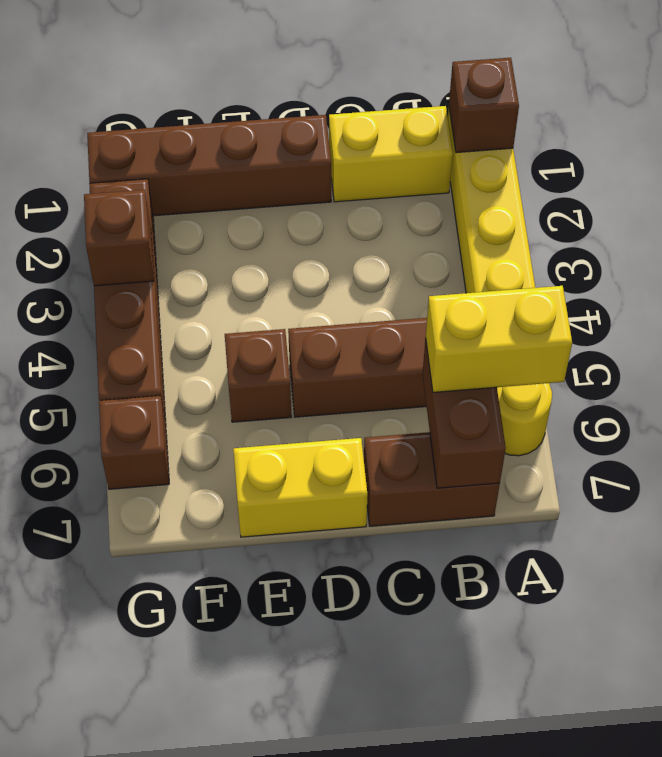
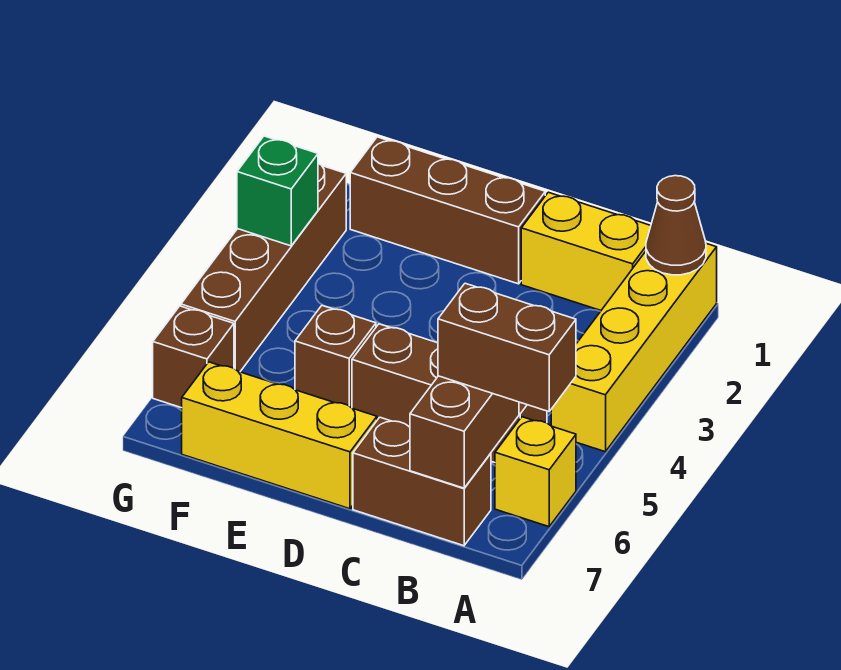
brown brick A1 level 2 -> brown cone A1 level 2
yellow round brick A6 level 1 -> yellow brick A6 level 1
yellow brick A6:B6 level 3 -> brown brick A6:B6 level 3
brown brick D1:G1 level 1 -> brown brick D1:F1 level 1
yellow brick D7:E7 level 1 -> yellow brick D7:F7 level 1
brown brick G3 level 2 -> green brick G3 level 2

